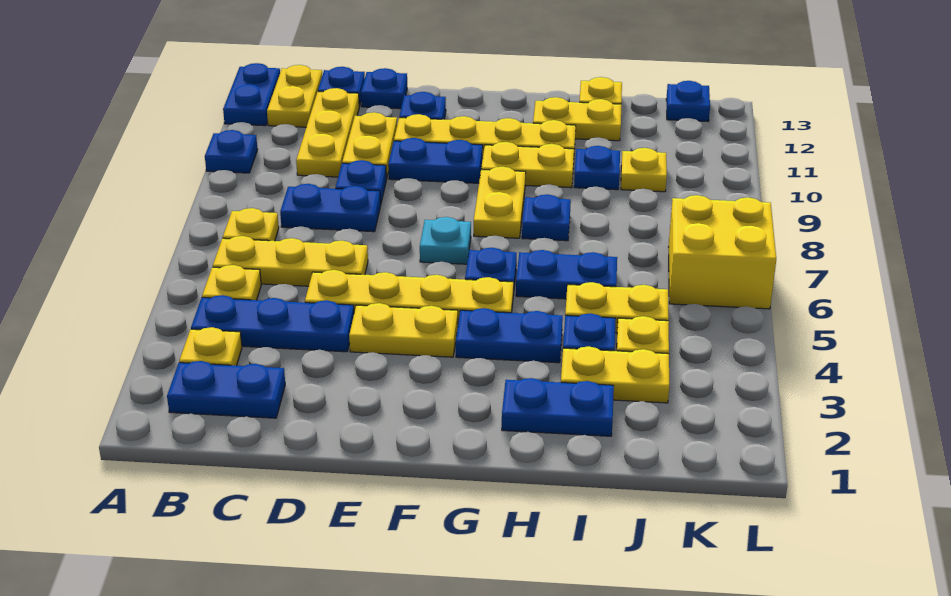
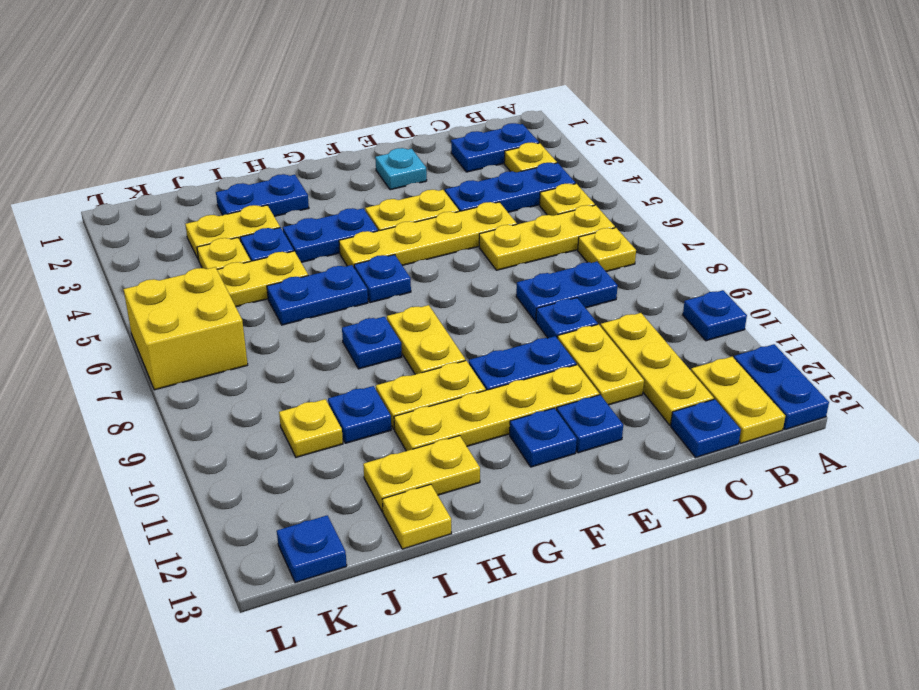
blue plate D13 level 1 -> blue plate F12 level 1
cyan plate F7 level 1 -> cyan plate E2 level 1

